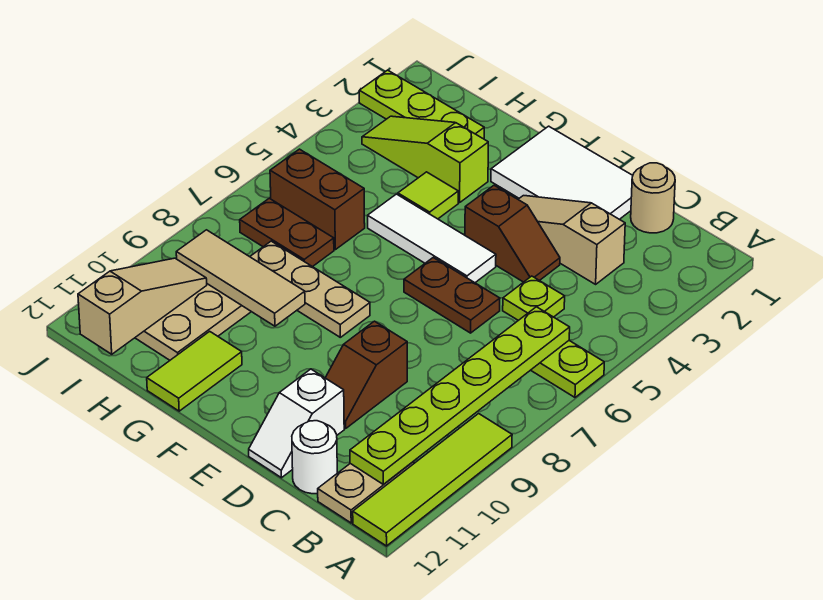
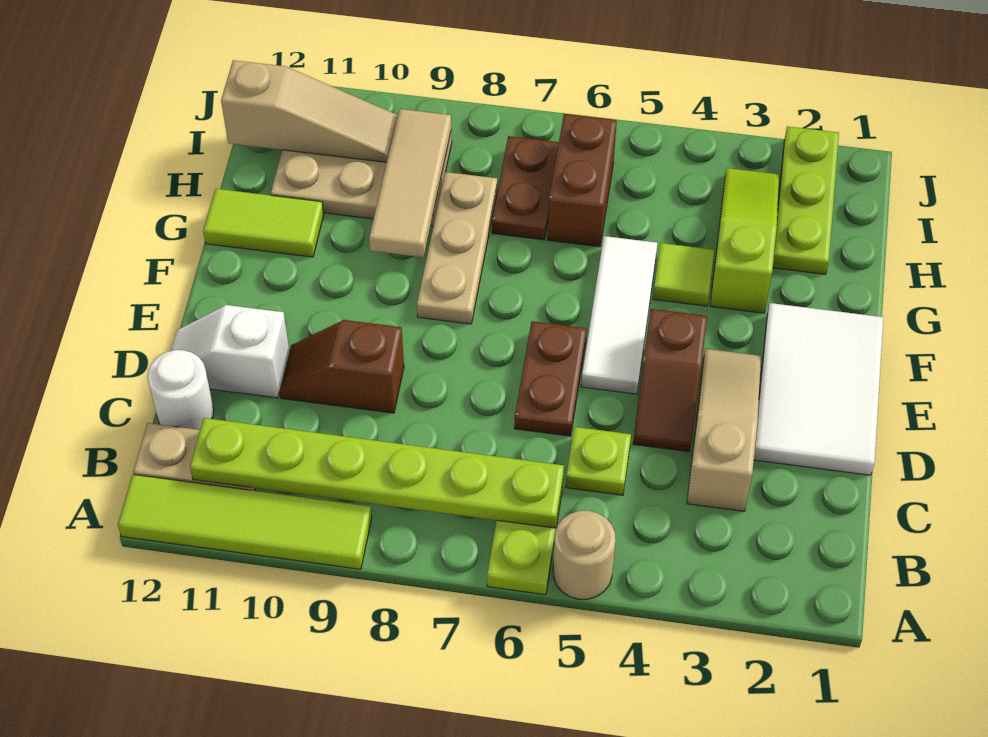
tan round brick C1 level 1 -> tan round brick A5 level 1

